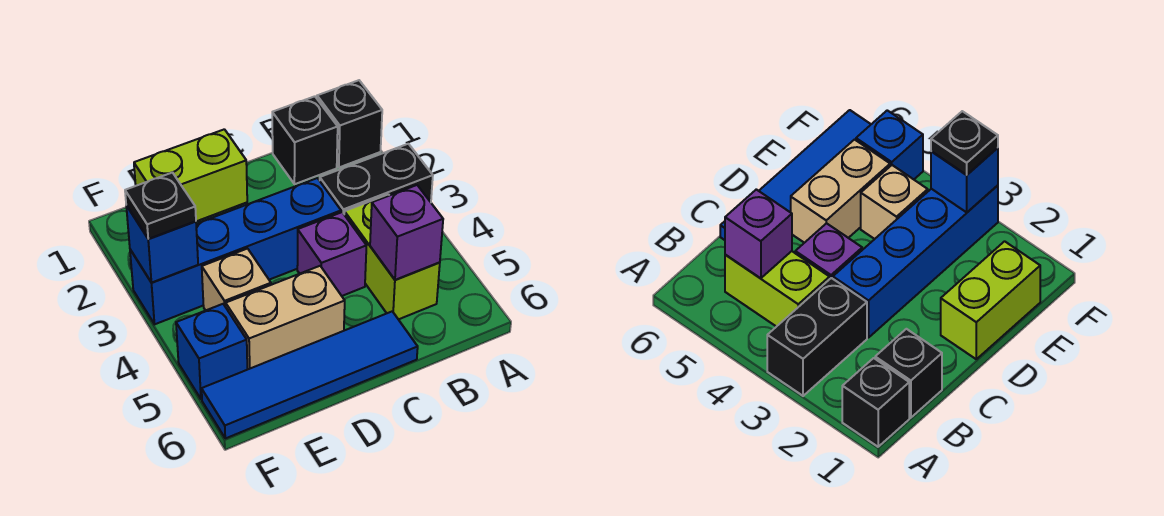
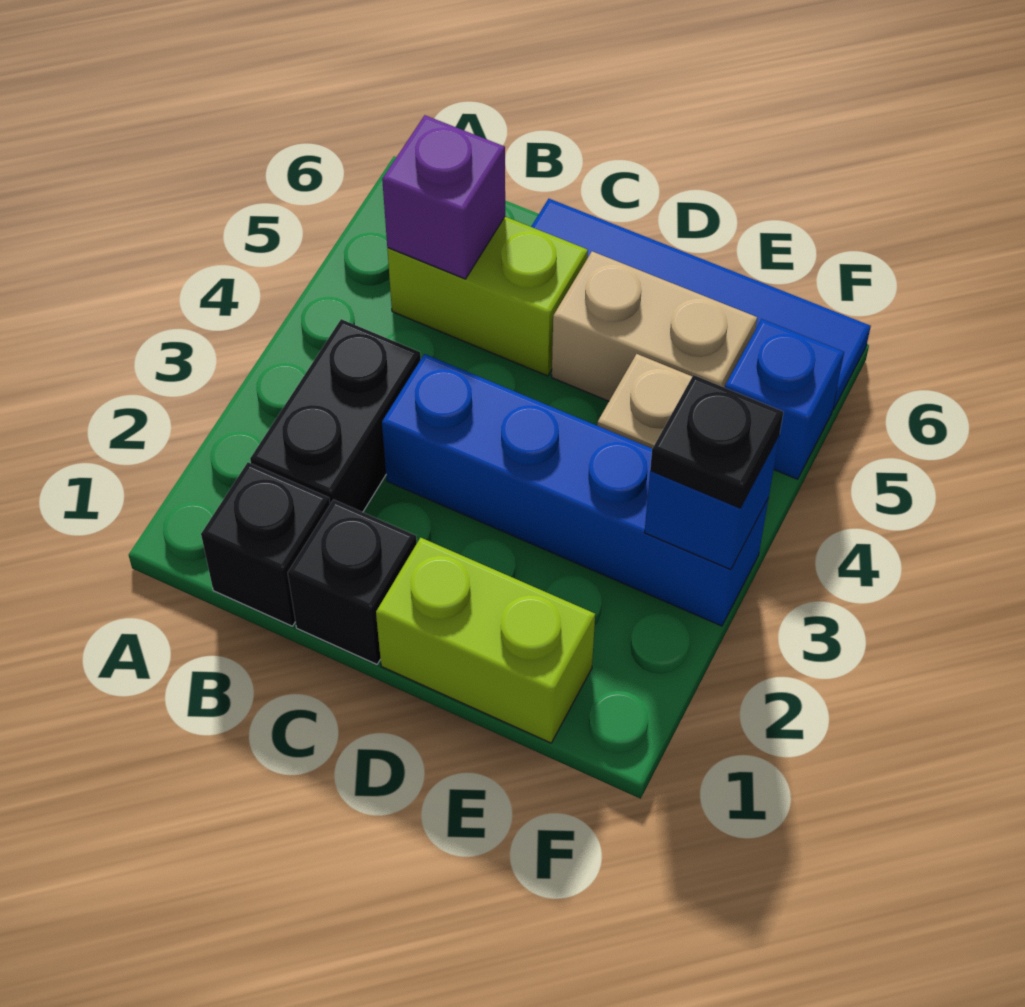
black brick A1 level 1 -> black brick C1 level 1
black brick A3:B3 level 1 -> black brick B2:B3 level 1
lime brick B4:B5 level 1 -> lime brick B5:C5 level 1
purple brick C4 level 1 -> none

